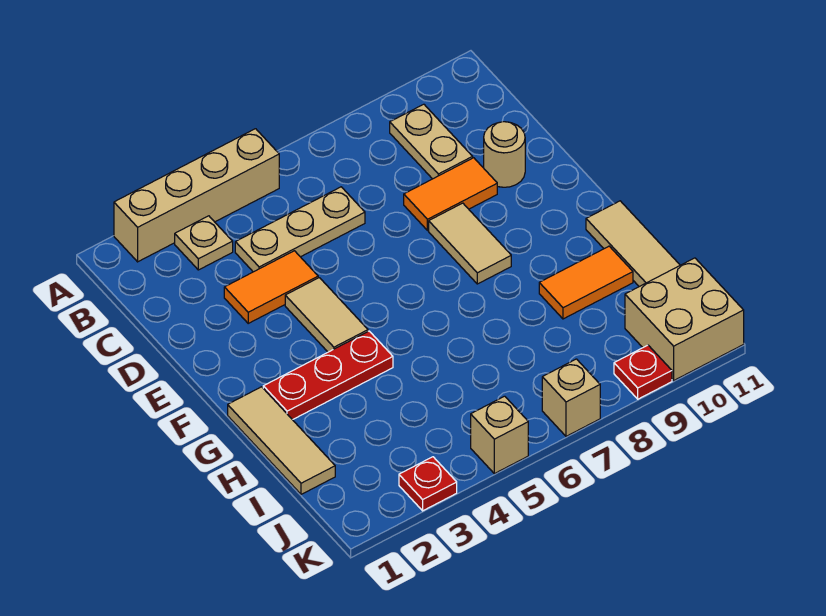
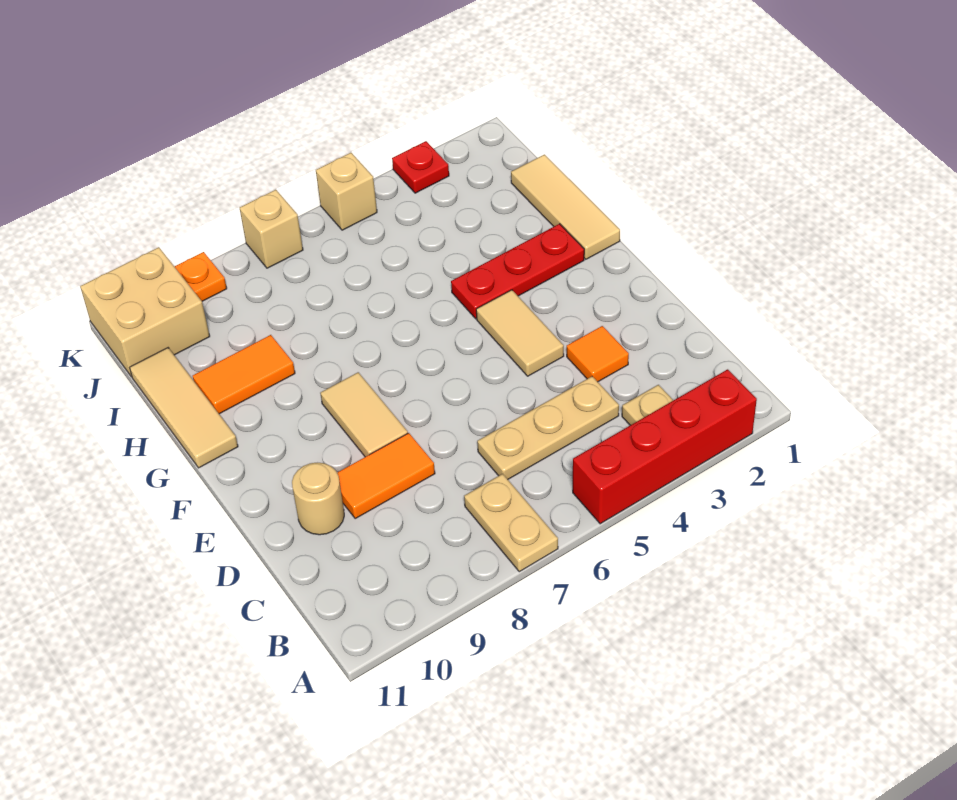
tan brick A2:A5 level 1 -> red brick A2:A5 level 1
tan plate B9:C9 level 1 -> tan plate A7:B7 level 1
orange tile D3:D4 level 1 -> orange tile D3 level 1
red plate K9 level 1 -> orange plate K9 level 1

